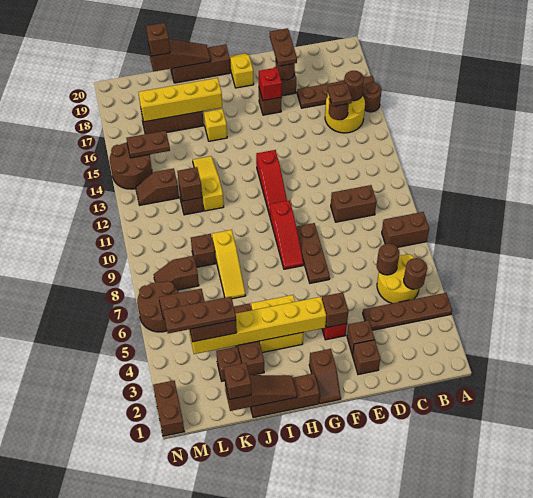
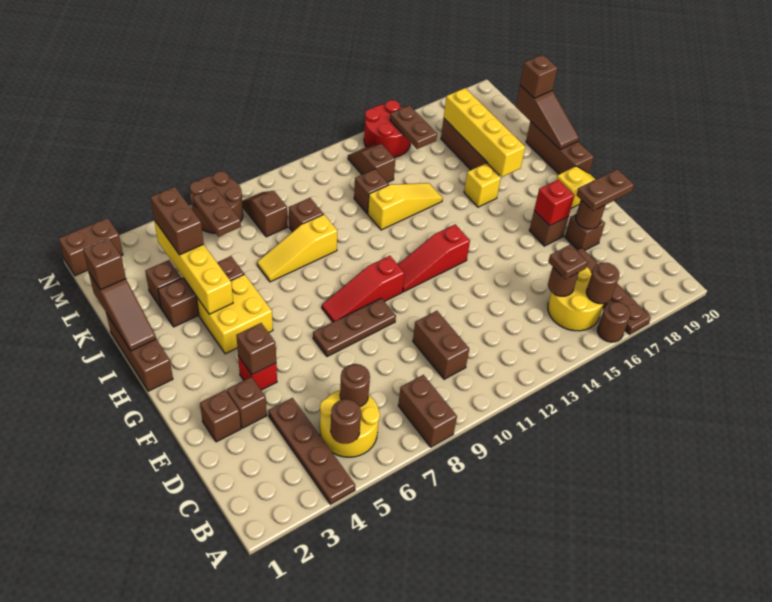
brown slope G1:G2 level 1 top 2 -> none
yellow brick G4:L4 level 2 -> yellow brick I4:L4 level 2
brown plate K4:M4 level 4 -> none
brown brick K12 level 2 -> none
brown round brick M14:N15 level 1 -> red round brick M14:N15 level 1

